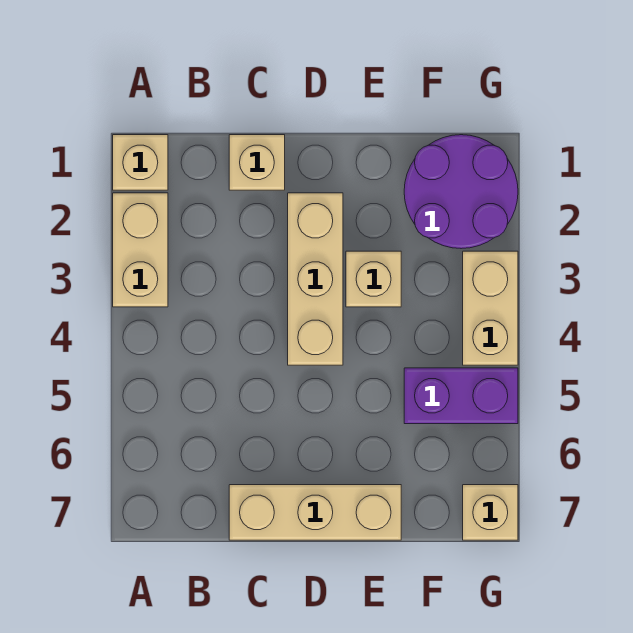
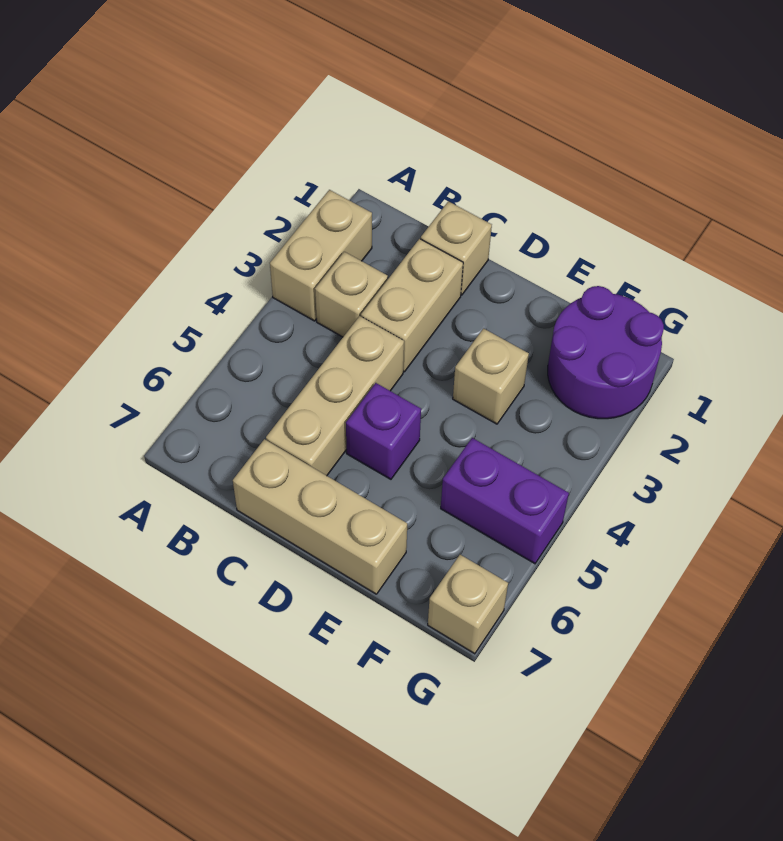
tan brick A1 level 1 -> tan brick B3 level 1
tan brick D2:D4 level 1 -> tan brick C4:C6 level 1
none -> purple brick D5 level 1
tan brick G3:G4 level 1 -> tan brick C2:C3 level 1

